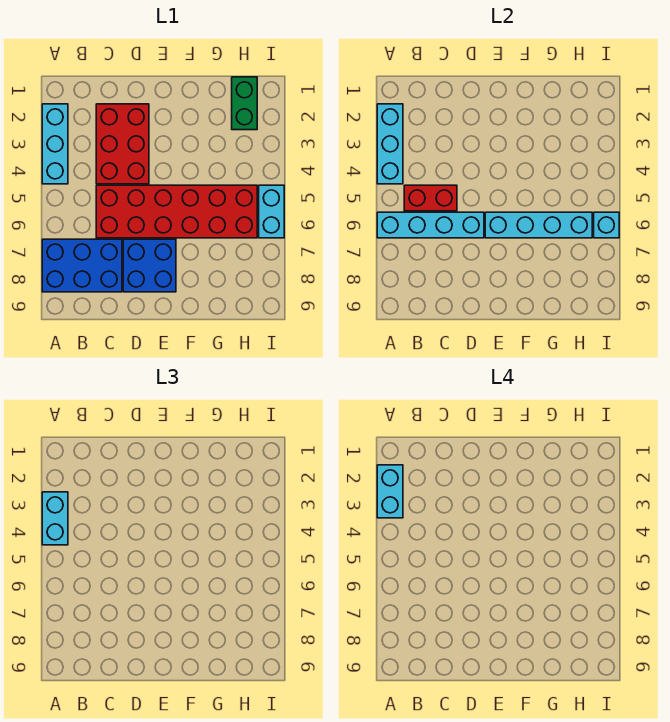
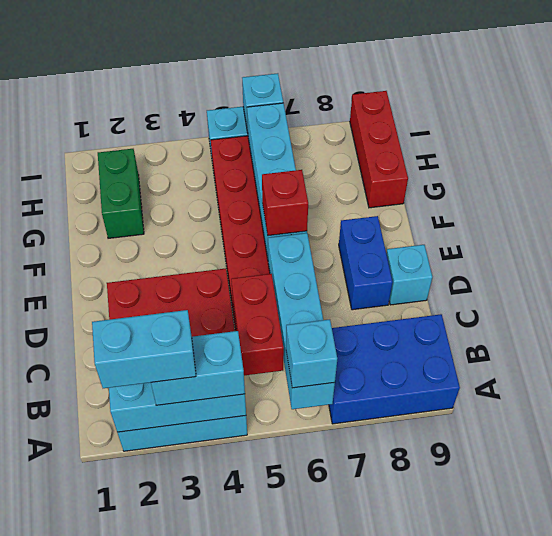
none -> cyan brick A6 level 3
blue brick A7:C8 level 1 -> blue brick A7:B9 level 1
blue brick D7:E8 level 1 -> blue brick D8:E8 level 1
none -> cyan brick D9 level 1
none -> red brick E6 level 3
none -> red brick G9:I9 level 1
green brick H1:H2 level 1 -> green brick G2:H2 level 1

